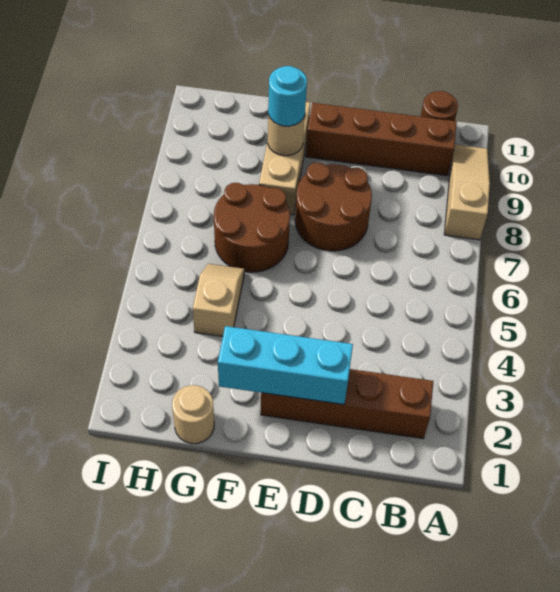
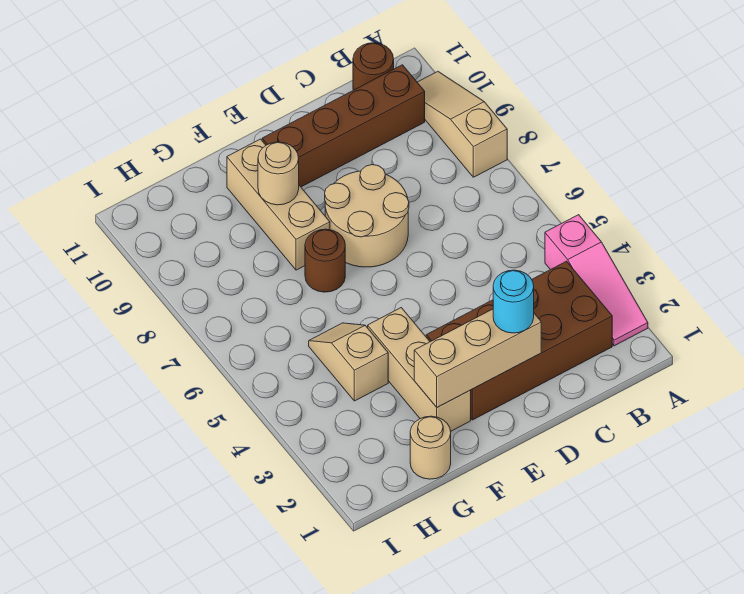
none -> pink slope A2:A4 level 1 top 4
brown brick B2:E2 level 1 -> brown brick B2:E3 level 1
cyan brick D2:F2 level 2 -> tan brick D2:F2 level 2
brown round brick D7:E8 level 1 -> tan round brick D7:E8 level 1
none -> tan brick F2:F4 level 1
brown round brick F6:G7 level 1 -> brown round brick F7 level 1
cyan round brick F9 level 3 -> cyan round brick D2 level 3

